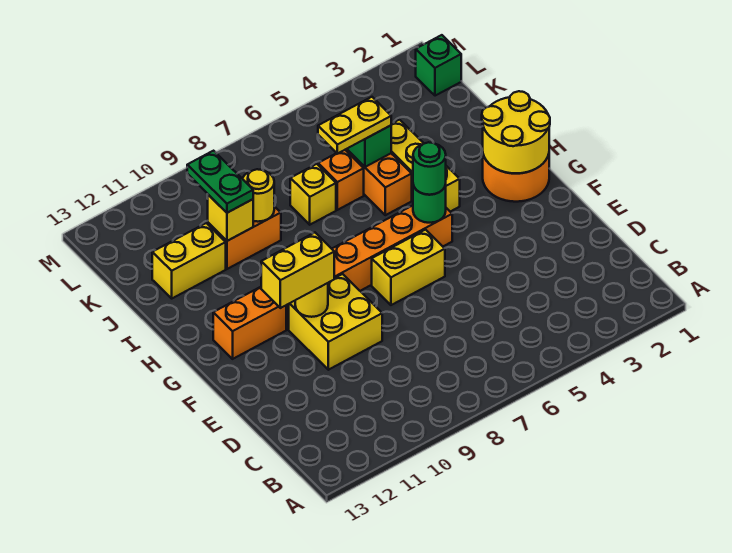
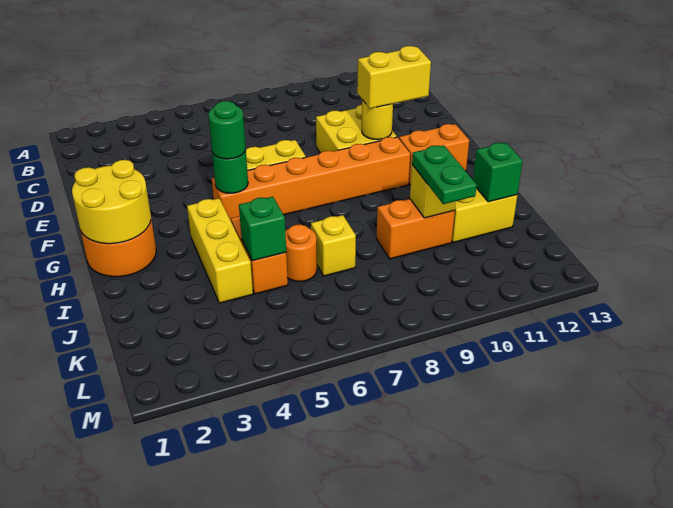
yellow plate J5:J6 level 3 -> none
orange brick J6 level 1 -> orange round brick J6 level 1
yellow round brick J9 level 2 -> none
green brick L1 level 1 -> green brick J12 level 2

